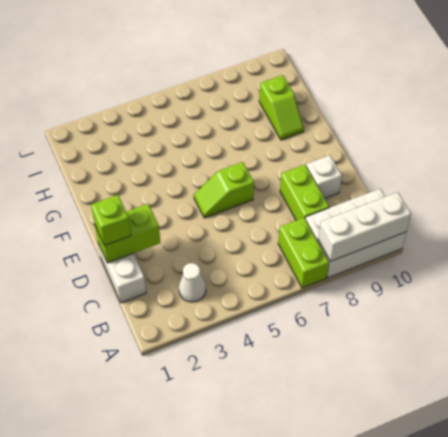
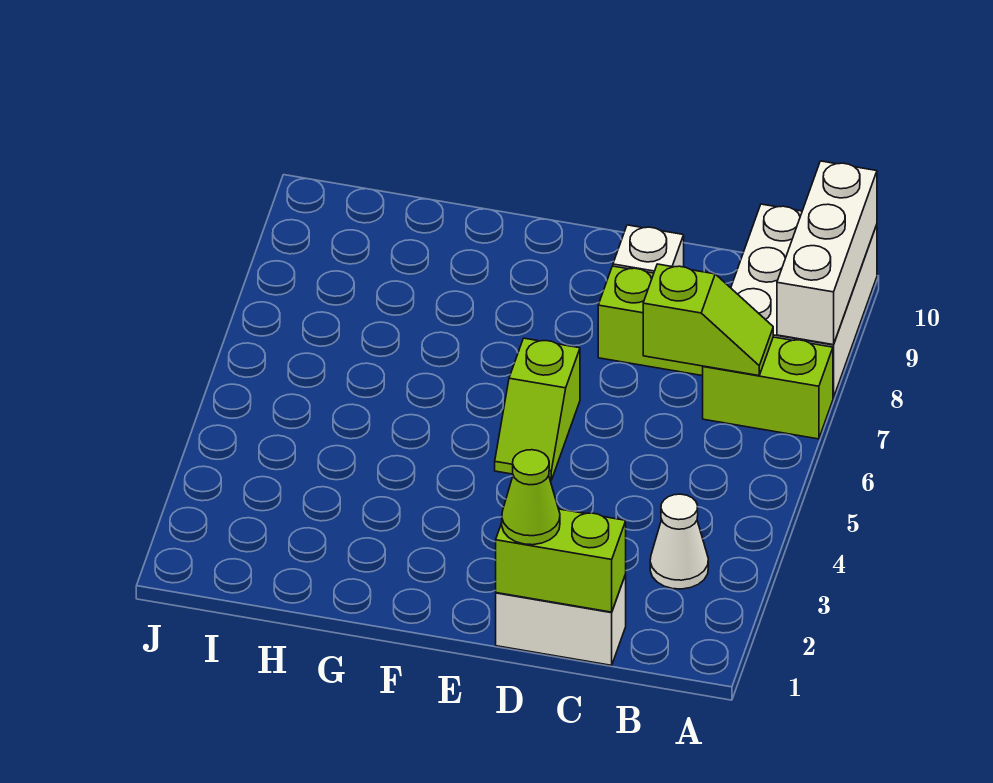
lime brick D1:D2 level 2 -> lime brick C1:D1 level 2
lime brick D1 level 3 -> lime cone D1 level 3
lime slope G9:H9 level 1 top H -> lime slope B7:C7 level 2 top C

